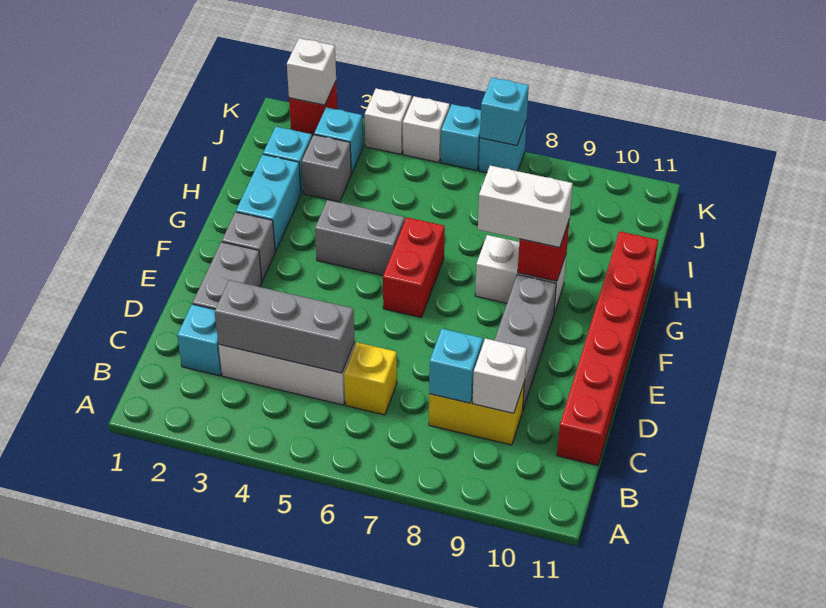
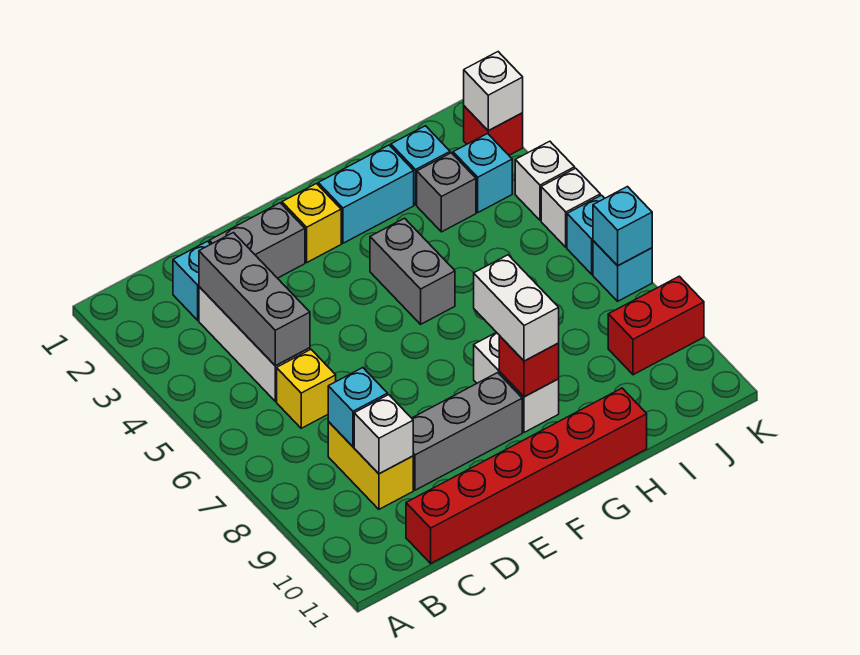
grey brick F2 level 1 -> yellow brick F2 level 1
red brick F6:G6 level 1 -> red brick J9:K9 level 1

